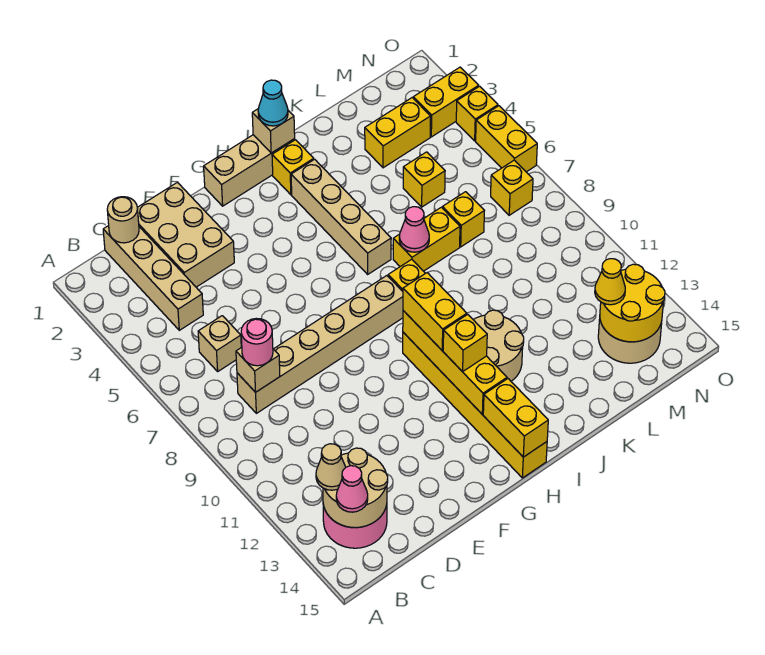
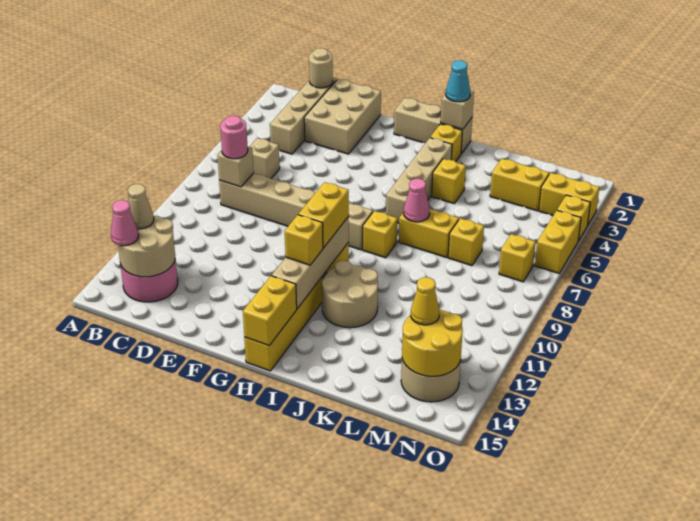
yellow brick H10:H13 level 2 -> tan brick H10:H13 level 2
yellow brick L5 level 1 -> yellow brick J4 level 1

